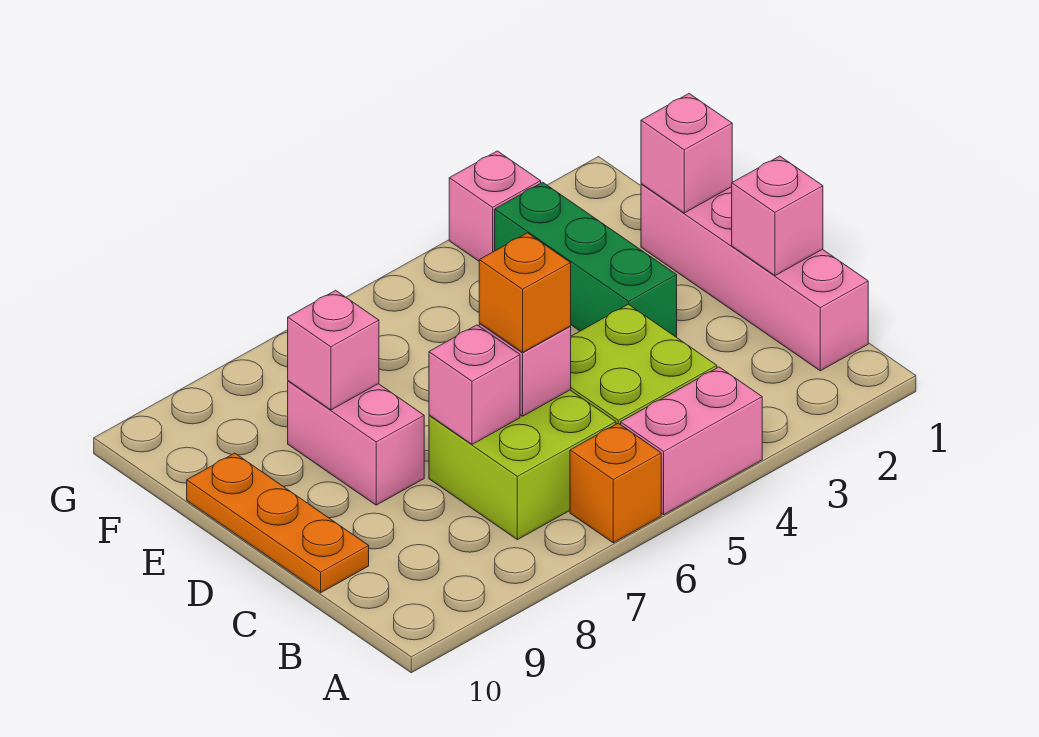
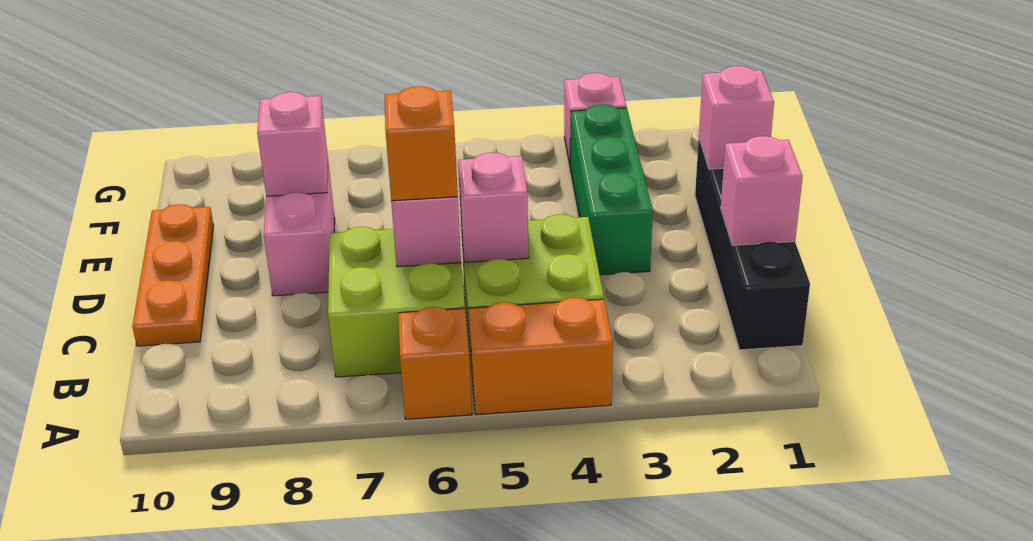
pink brick A4:A5 level 1 -> orange brick A4:A5 level 1
pink brick B1:E1 level 1 -> black brick B1:E1 level 1
pink brick C7 level 2 -> pink brick C5 level 2

